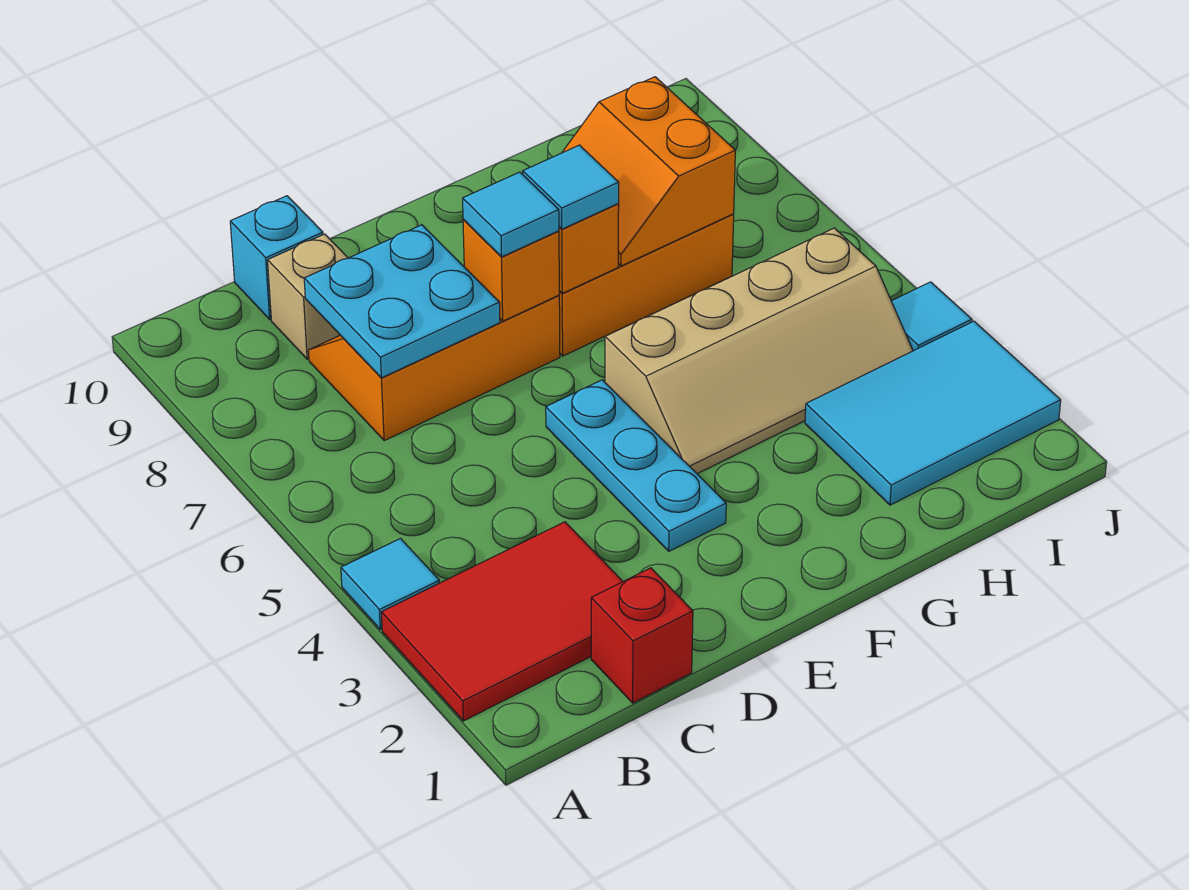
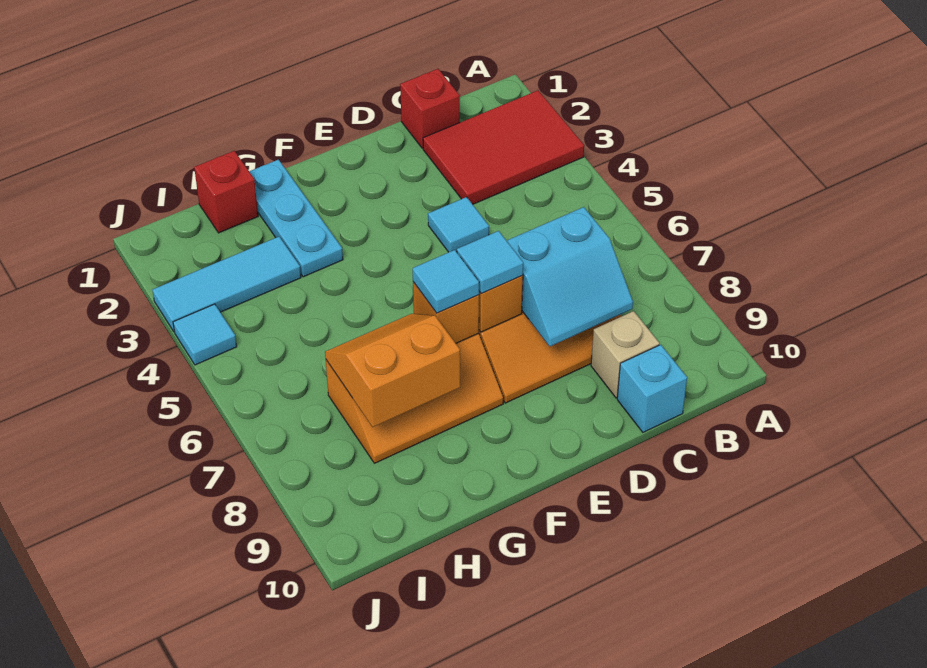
cyan tile A4 level 1 -> cyan tile D4 level 1
cyan plate C7:D8 level 2 -> cyan slope C7:D8 level 2 top 7
cyan plate E3:E5 level 1 -> cyan plate G1:G3 level 1
tan slope F4:I5 level 1 top 5 -> none
orange slope G7:H8 level 2 top H -> orange slope G7:H8 level 2 top 8
none -> red brick H1 level 1
cyan tile H2:J3 level 1 -> cyan tile H3:J3 level 1

